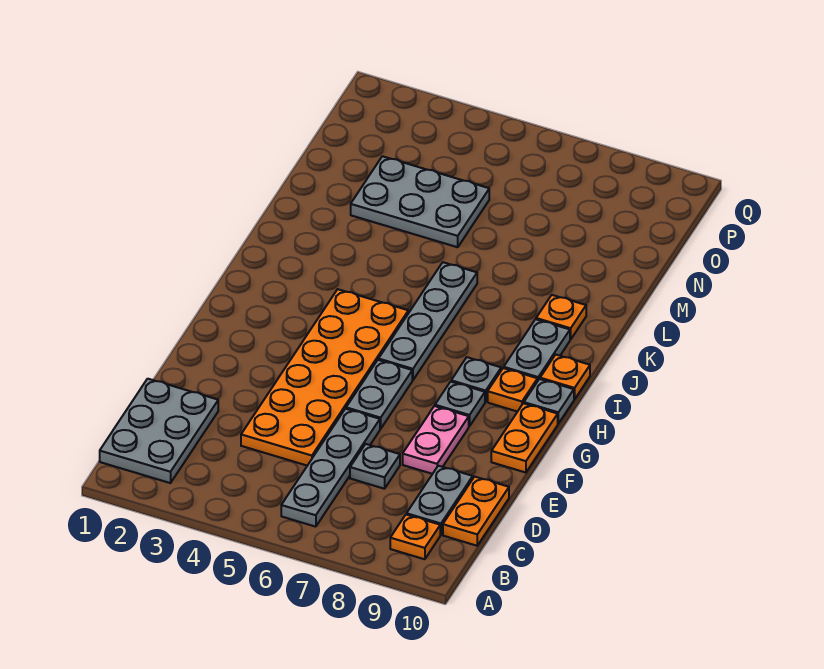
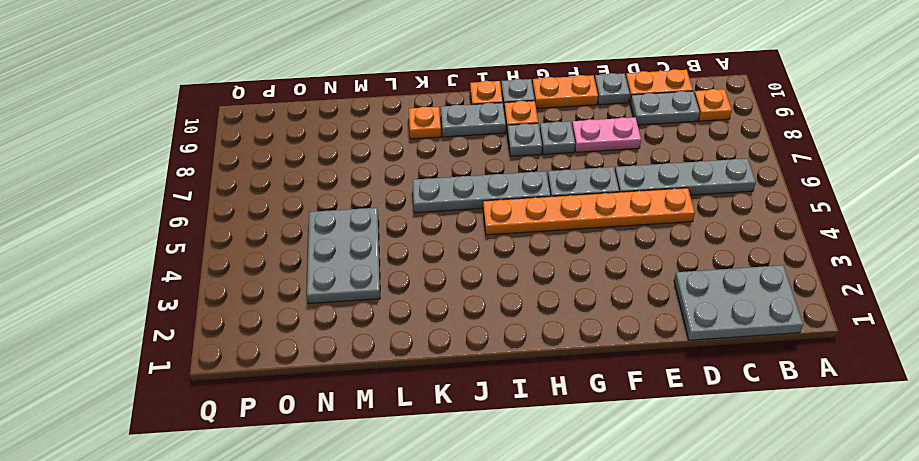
orange plate D4:I5 level 1 -> orange plate D5:I5 level 1
grey plate D7 level 1 -> grey plate E10 level 1

